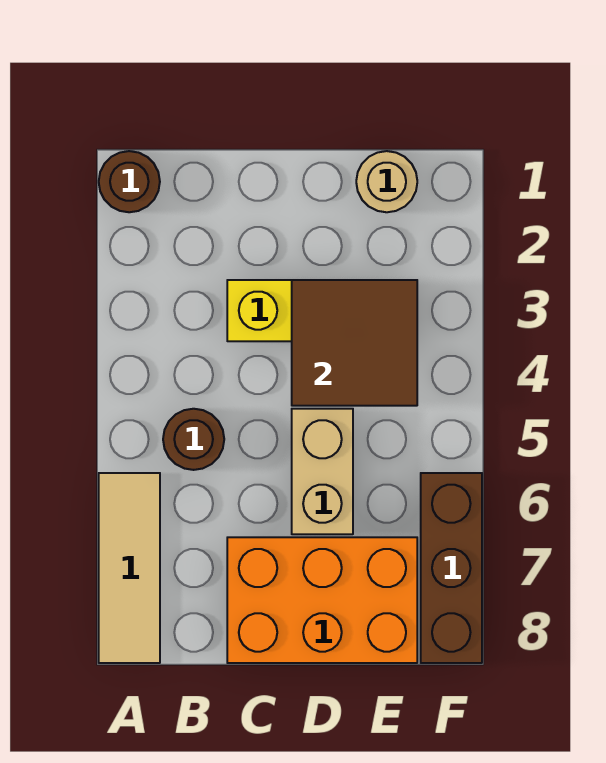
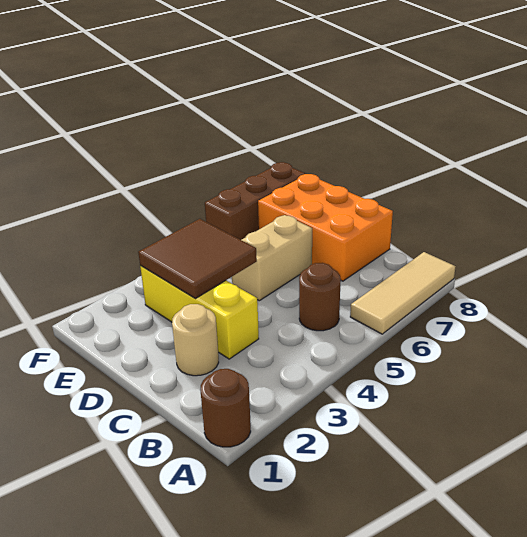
tan round brick E1 level 1 -> tan round brick C2 level 1

